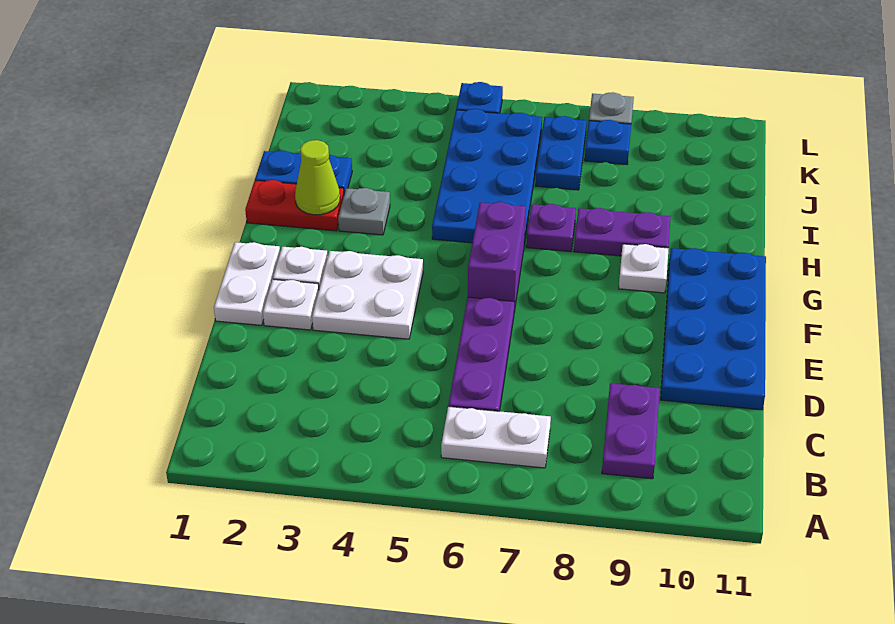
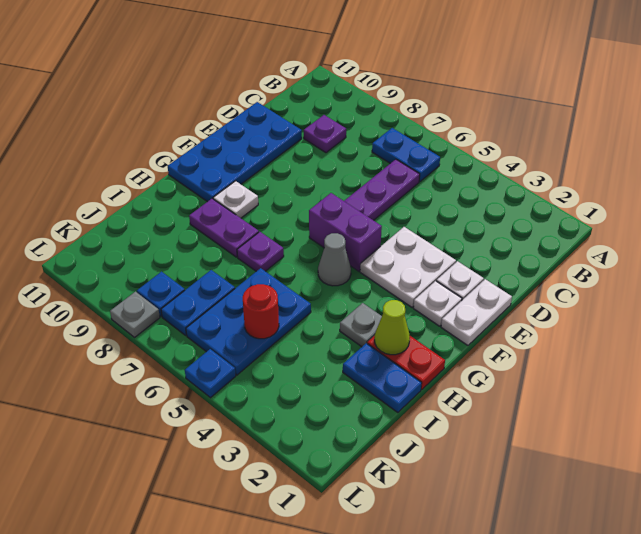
white plate B6:B7 level 1 -> blue plate B6:B7 level 1
purple plate B9:C9 level 1 -> purple plate C9 level 1
purple brick F6:G6 level 1 -> purple brick F5:F6 level 1
none -> grey cone G5 level 1
blue plate H5:K6 level 1 -> blue plate I5:K6 level 1
none -> red round brick J5 level 2

